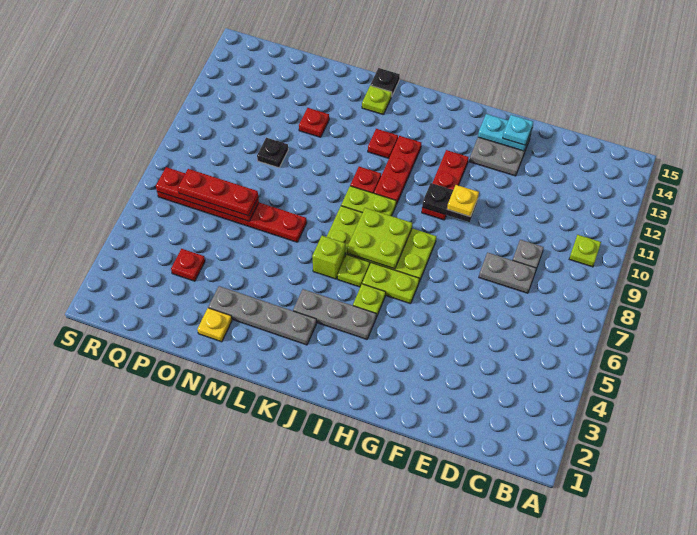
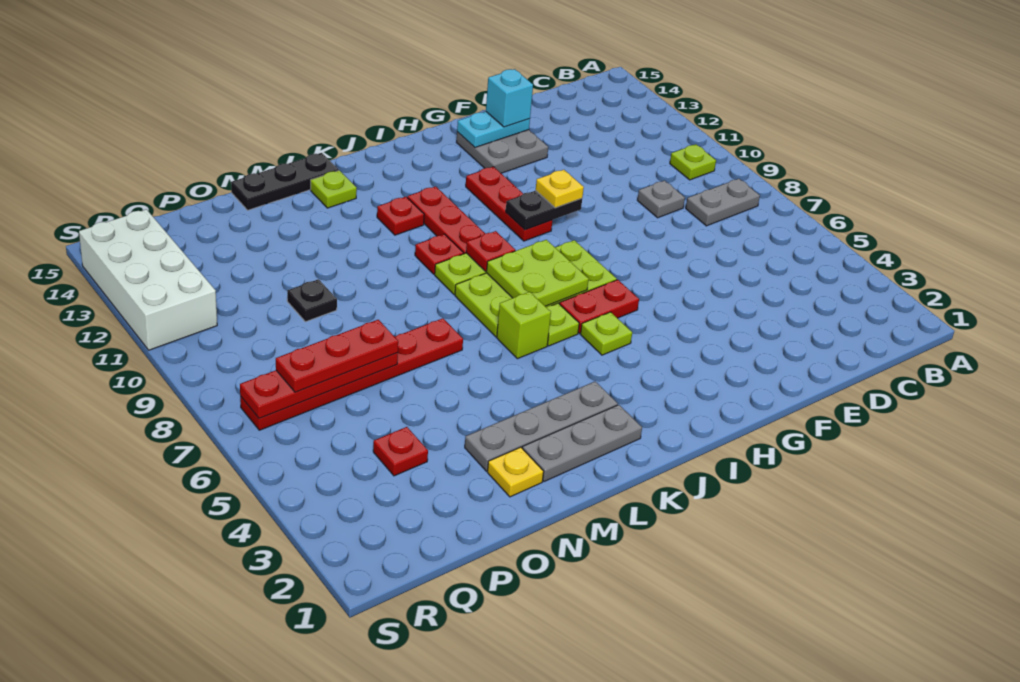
grey plate D8:E8 level 1 -> grey plate B8:C8 level 1
cyan plate F14 level 3 -> cyan brick F14 level 3
lime plate H6:I6 level 1 -> red plate H6:I6 level 1
grey plate I4:K4 level 1 -> grey plate K2:M2 level 1
black plate L15 level 1 -> black plate L15:N15 level 1
red plate N12 level 1 -> red plate J9 level 2
none -> white brick R11:S14 level 1

